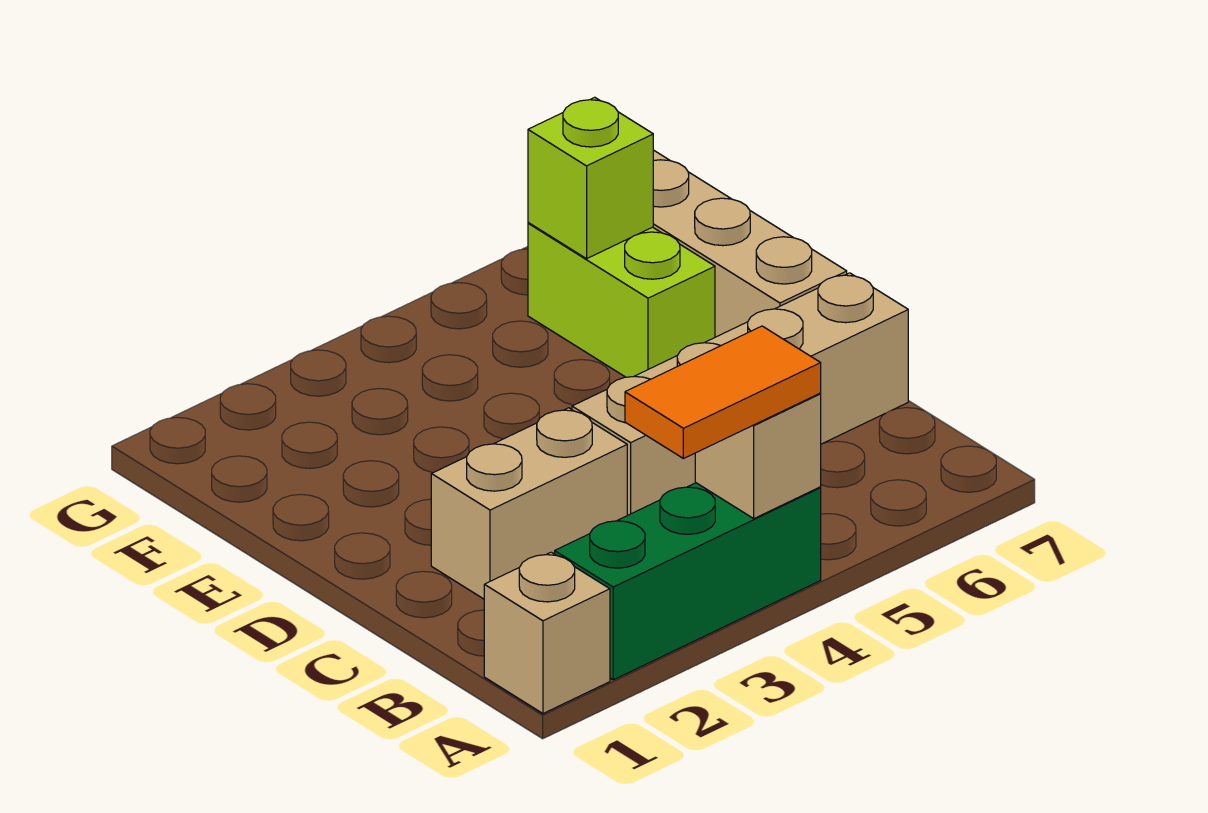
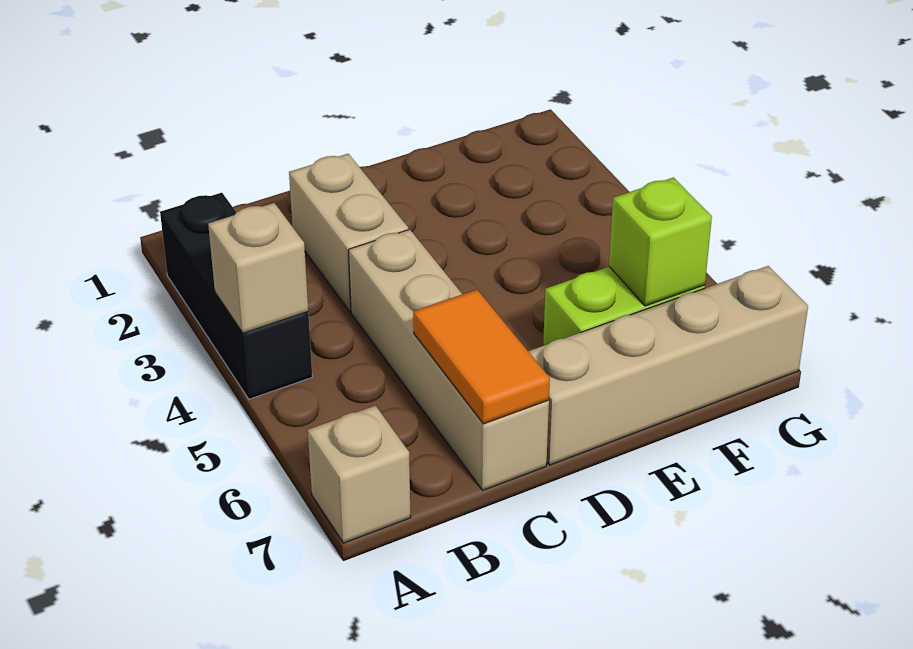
tan brick A1 level 1 -> tan brick A7 level 1
green brick A2:A4 level 1 -> black brick A2:A4 level 1
orange tile A3:A4 level 3 -> orange tile C6:C7 level 2

